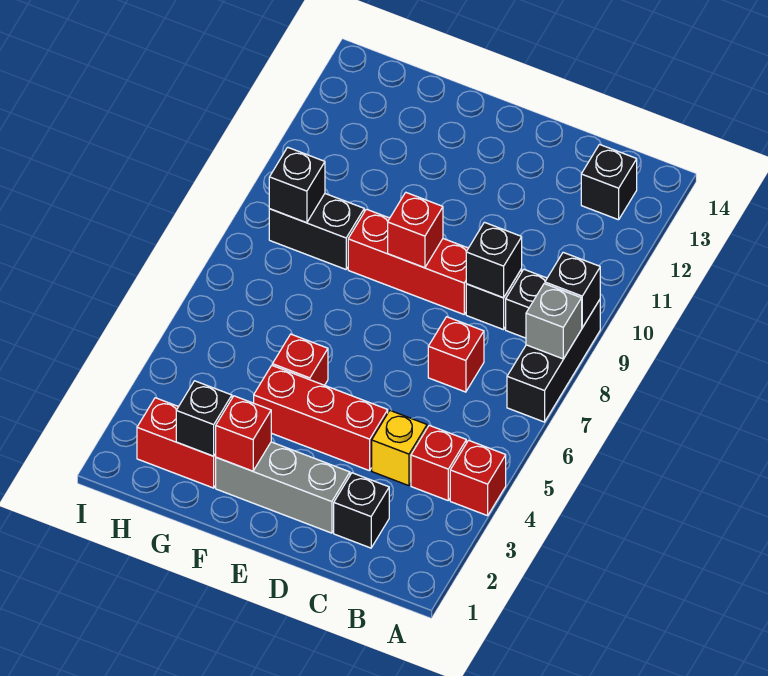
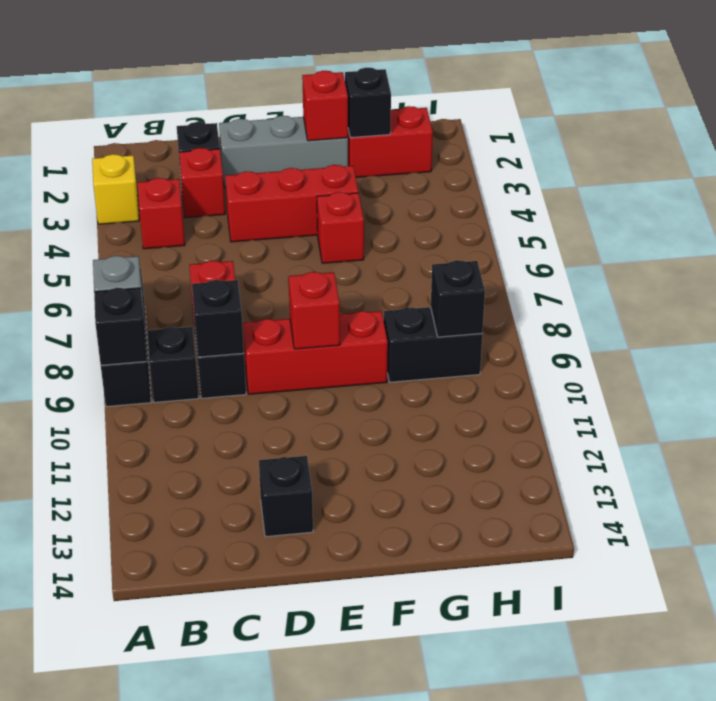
red brick A4 level 1 -> red brick C3 level 1
black brick B13 level 1 -> black brick D13 level 1
yellow brick C4 level 1 -> yellow brick A3 level 1

